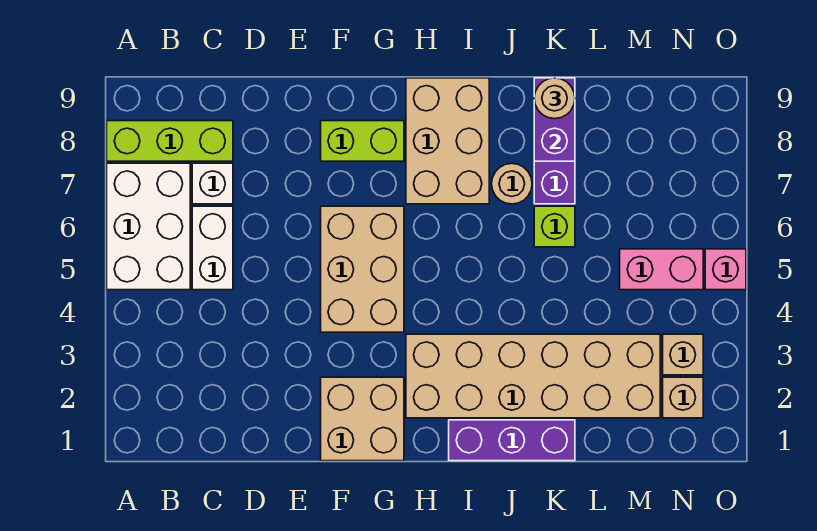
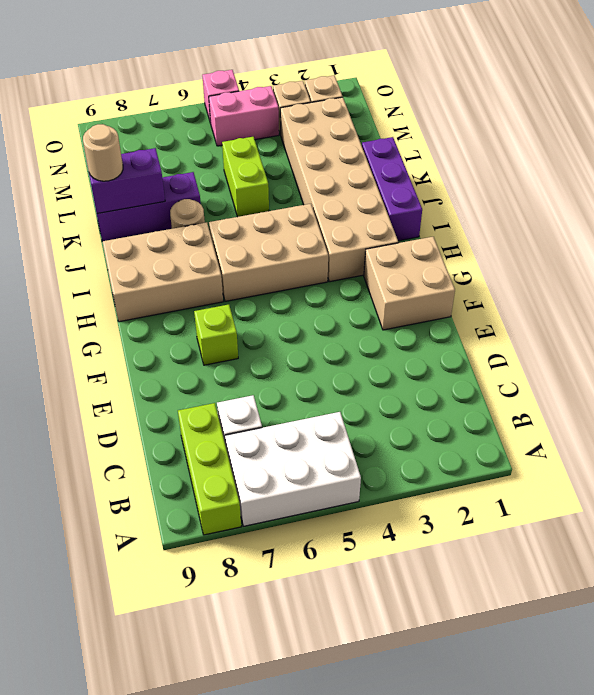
white brick C5:C6 level 1 -> none
tan brick F4:G6 level 1 -> tan brick H4:I6 level 1
lime brick F8:G8 level 1 -> lime brick K5:L5 level 1
lime brick K6 level 1 -> lime brick F7 level 1
pink brick M5:N5 level 1 -> pink brick N4:N5 level 1

